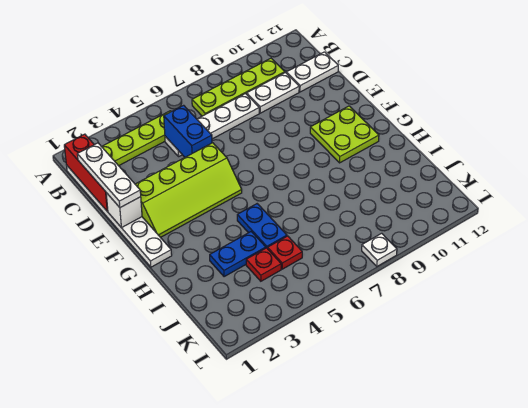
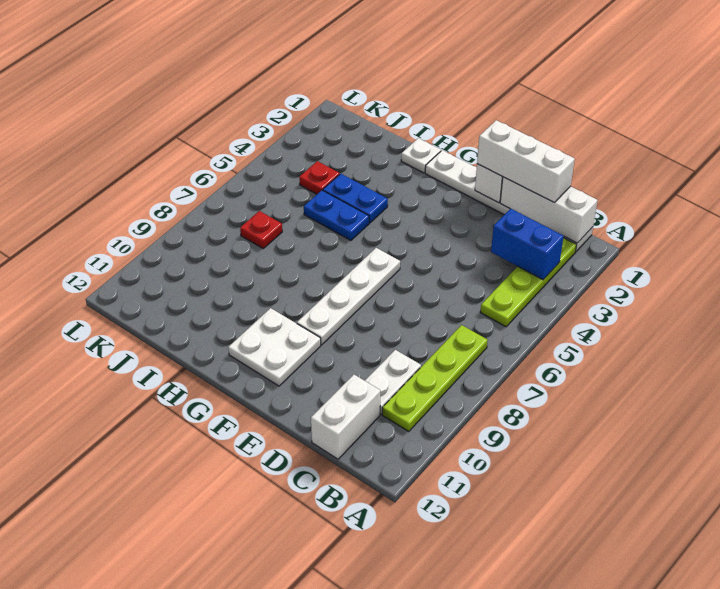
red brick B1:D1 level 2 -> white brick B1:D1 level 2
white plate C1:E1 level 3 -> white brick C1:E1 level 3
white plate C5:C8 level 1 -> white plate F6:F9 level 1
blue brick C5:D5 level 2 -> blue brick B3:C3 level 2
white plate C11:C12 level 1 -> white brick C11:C12 level 1
lime slope E2:F5 level 1 top E -> none
lime plate F10:G11 level 1 -> white plate F10:G11 level 1
blue plate I3:I4 level 1 -> blue plate H4:I4 level 1
red plate J5 level 1 -> red plate J7 level 1
white plate L8 level 1 -> white plate H1 level 1

